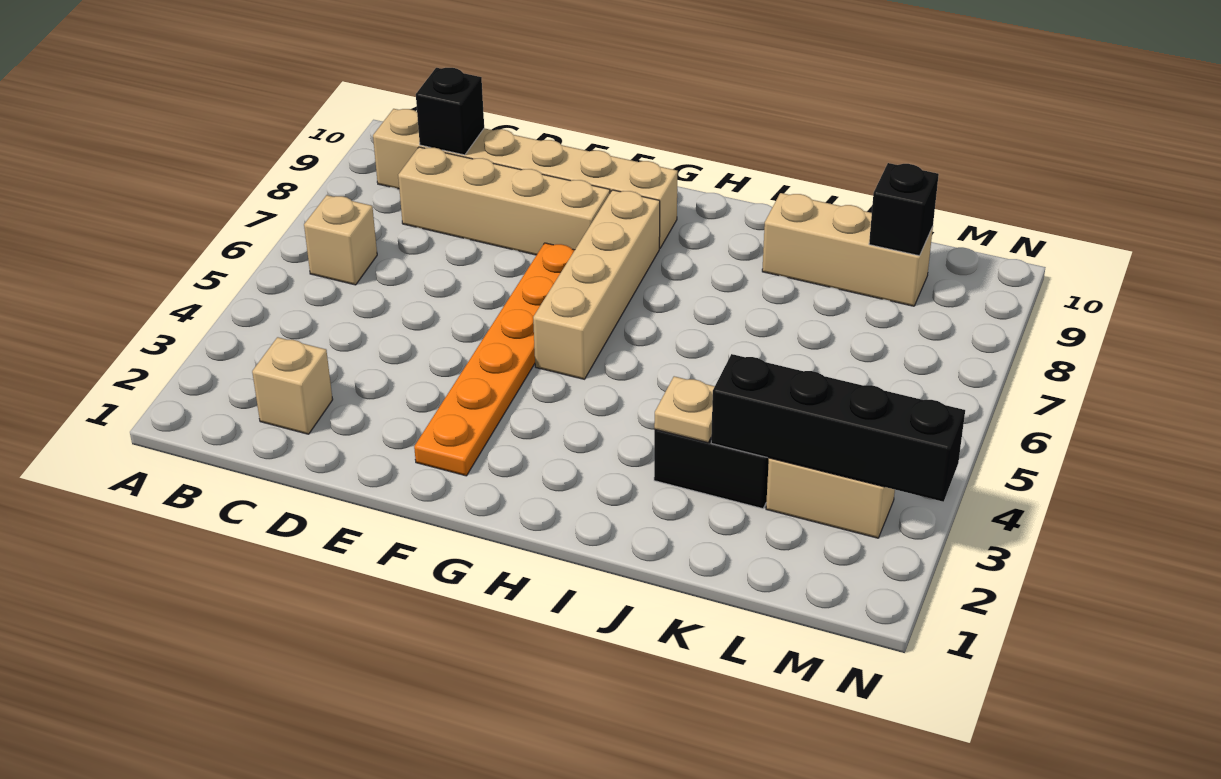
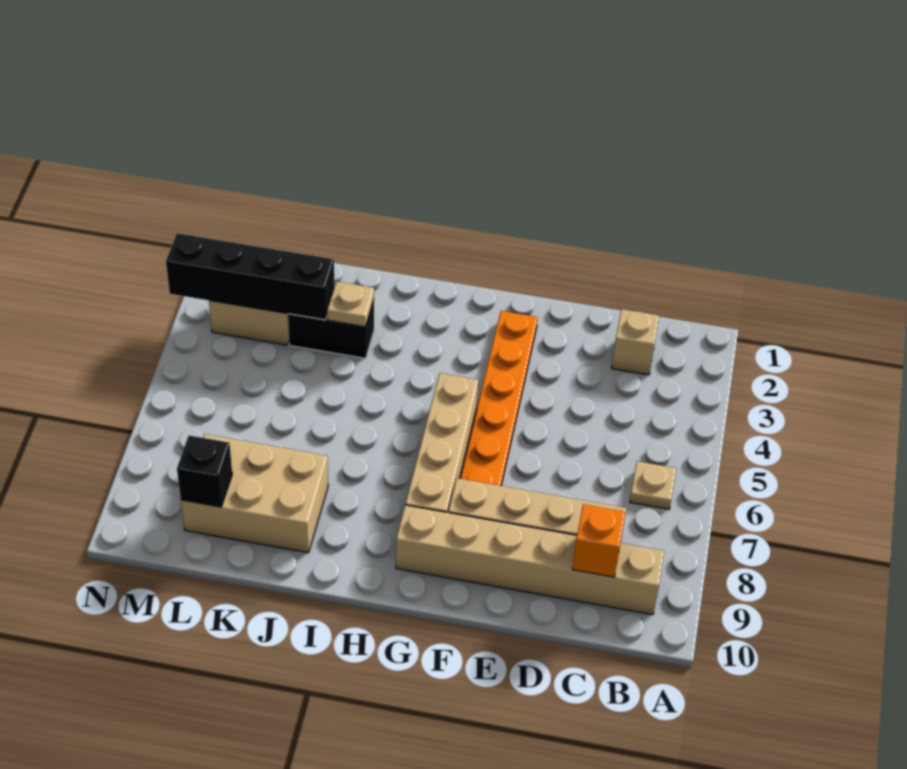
tan brick B6 level 1 -> tan plate B6 level 1
black brick C9 level 2 -> orange brick C9 level 2
tan brick J9:L9 level 1 -> tan brick J8:L9 level 1

